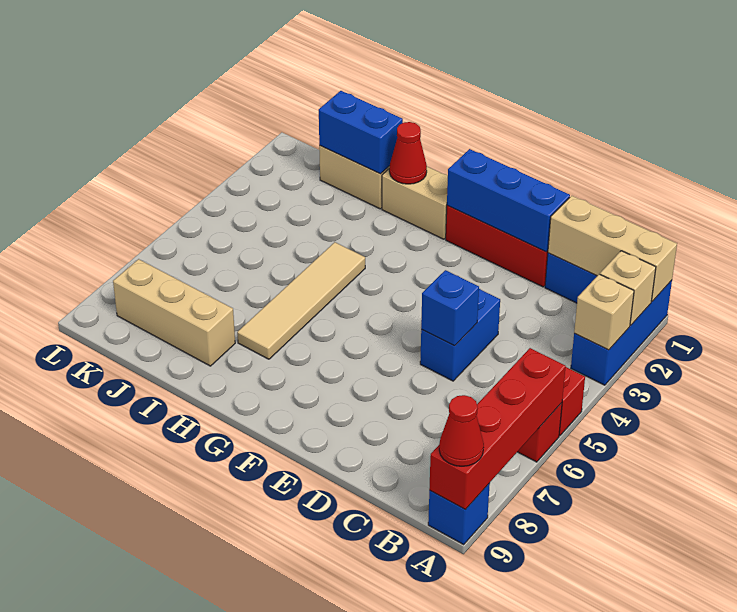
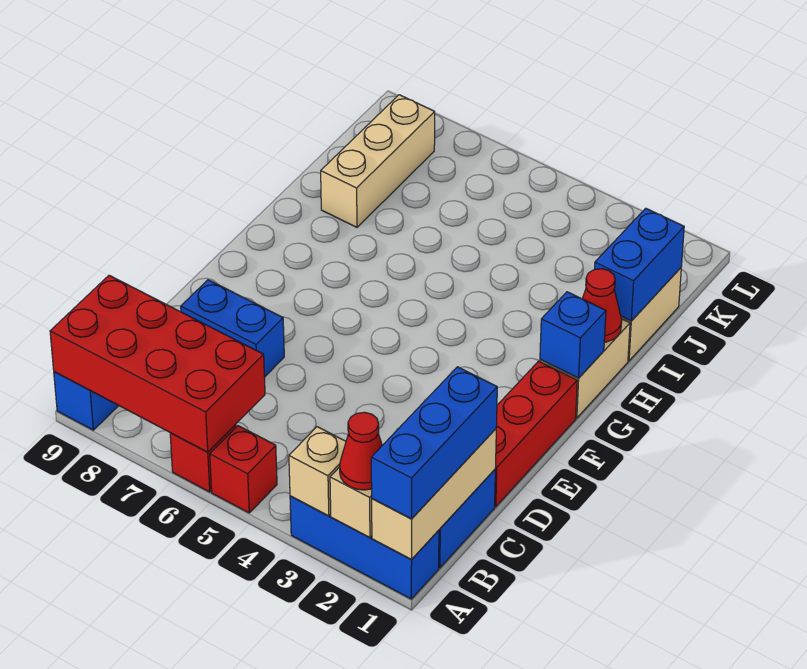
red brick A6:A9 level 2 -> red brick A6:B9 level 2
red cone A9 level 3 -> red cone A2 level 3
blue brick D1:F1 level 2 -> blue brick A1:C1 level 3
blue brick D4:D5 level 1 -> blue brick D7:D8 level 1
blue brick D5 level 2 -> blue brick G1 level 2
tan tile H4:H7 level 1 -> none

